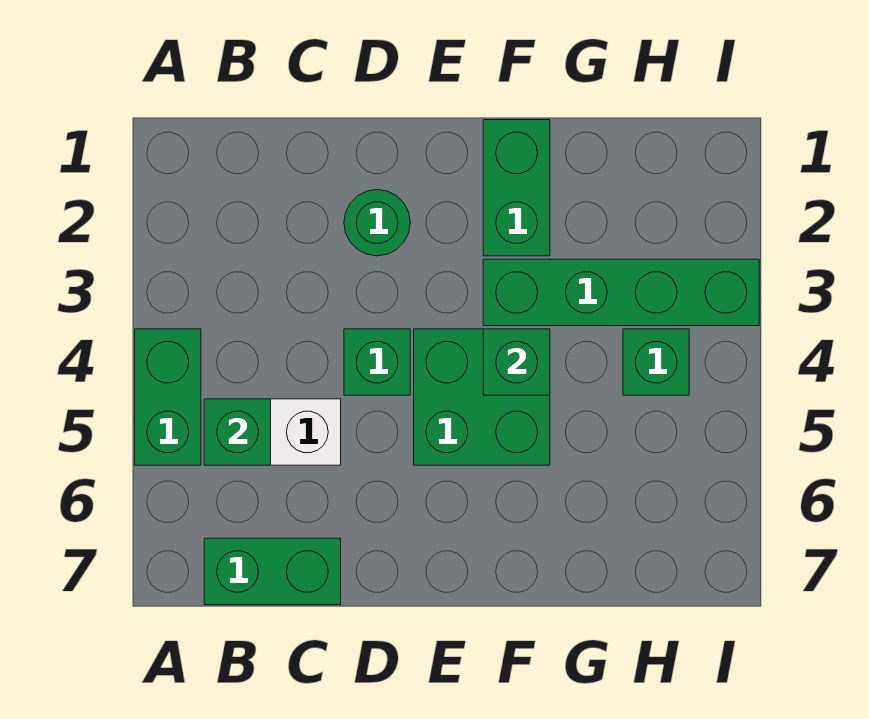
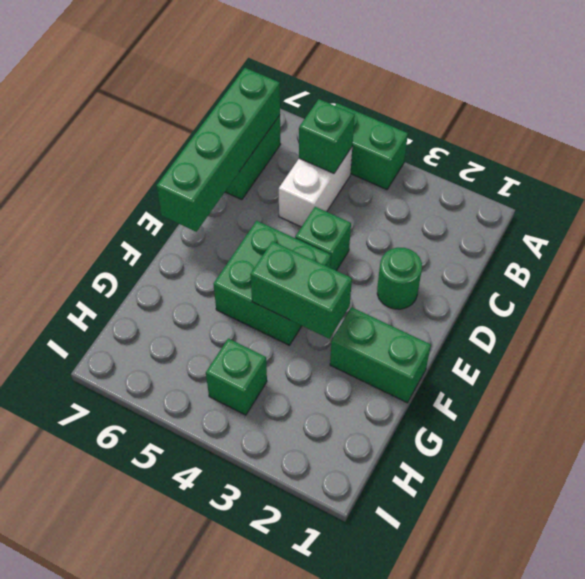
green brick F3:I3 level 1 -> green brick B7:E7 level 2
green brick F4 level 2 -> green brick F3:F4 level 2

